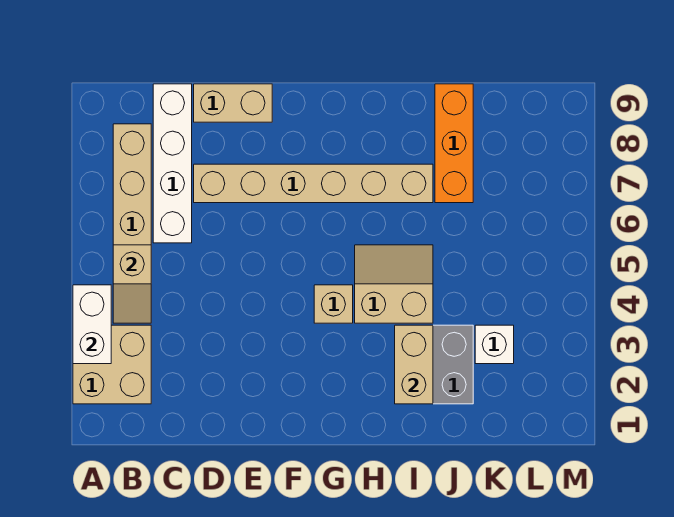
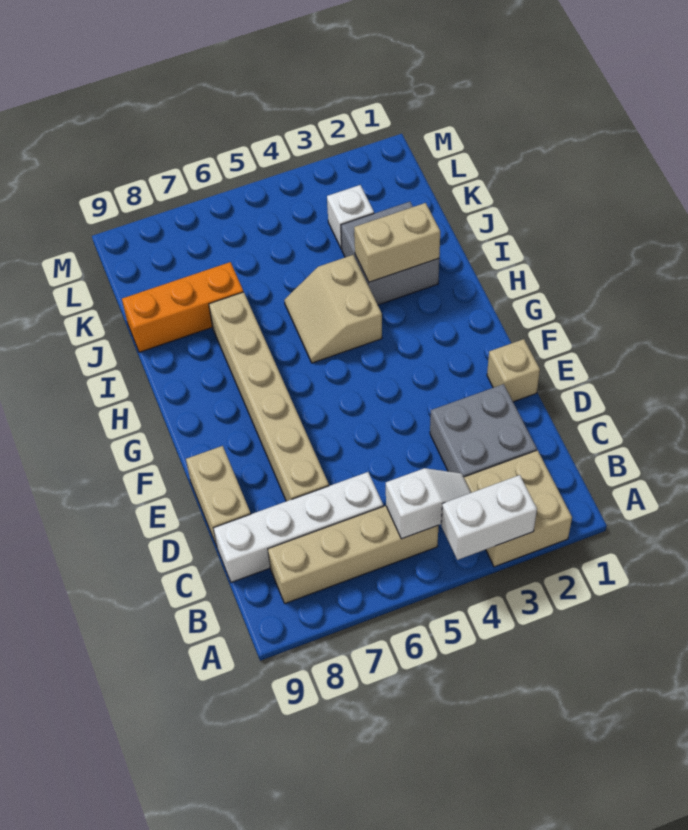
tan slope B4:B5 level 2 top 5 -> white slope B4:B5 level 2 top 5
none -> grey brick C2:D3 level 1
tan brick G4 level 1 -> tan brick E1 level 1

